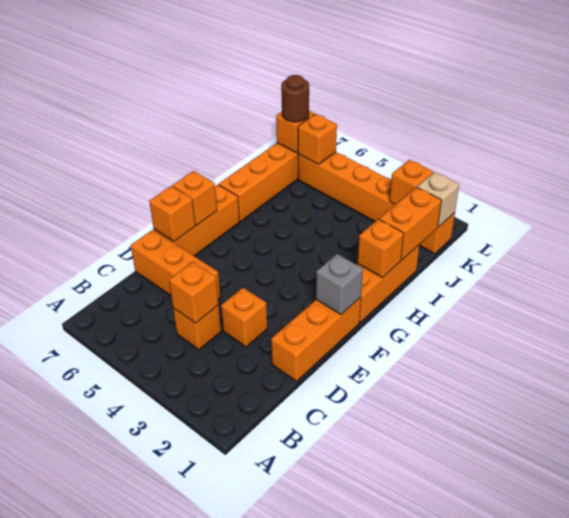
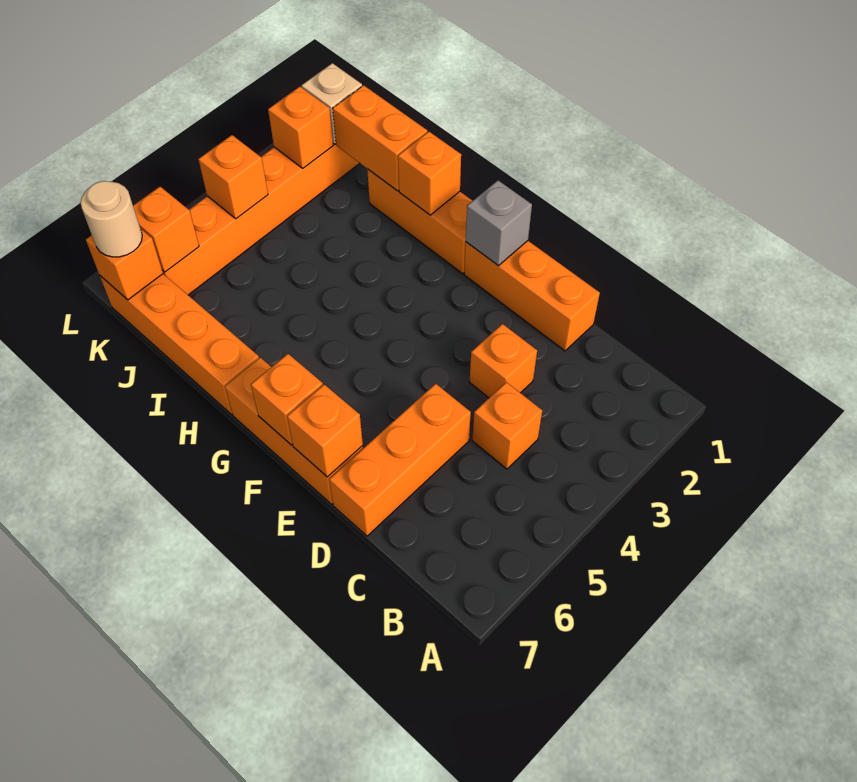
orange brick C4 level 2 -> orange brick K4 level 2
brown round brick K7 level 3 -> tan round brick K7 level 3

